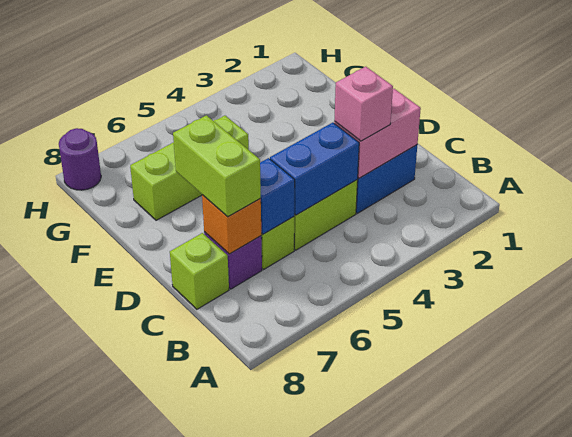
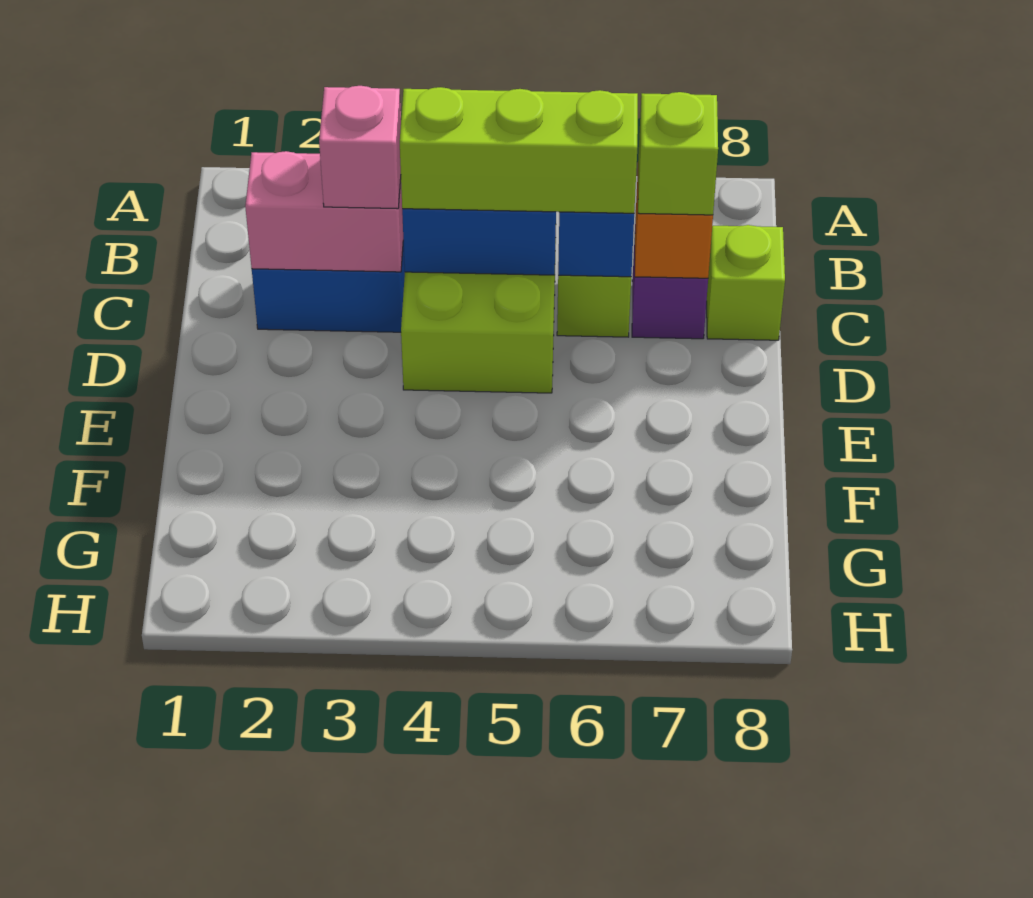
lime brick C7:D7 level 3 -> lime brick C7 level 3
lime brick F5:F7 level 1 -> lime brick C4:C6 level 3
purple round brick H8 level 1 -> none

